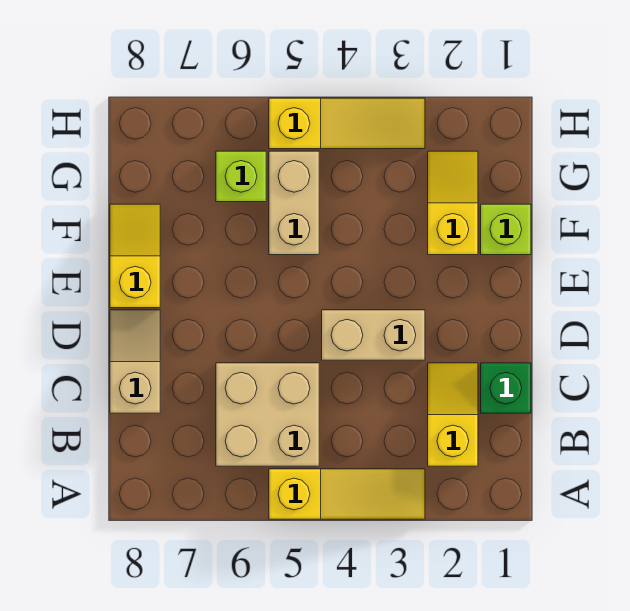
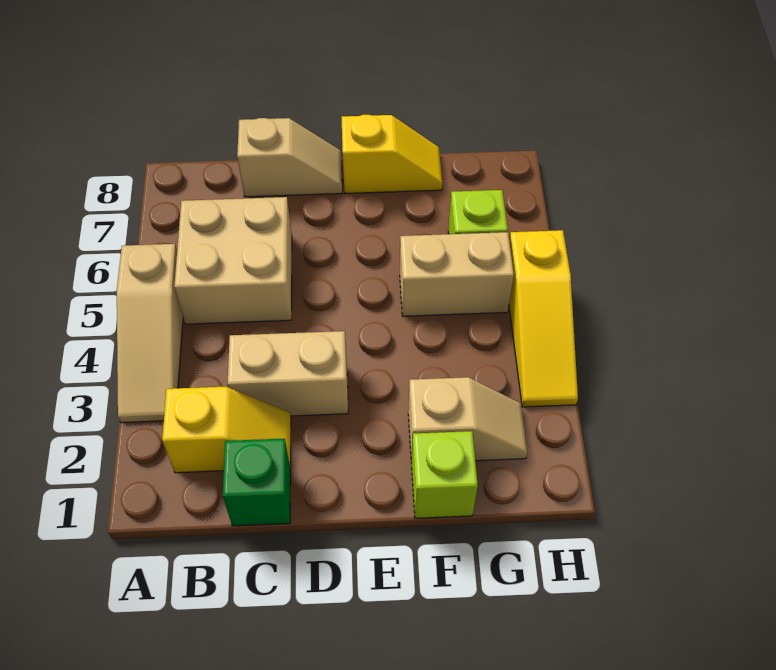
yellow slope A3:A5 level 1 top 5 -> tan slope A3:A5 level 1 top 5
tan brick D3:D4 level 1 -> tan brick C3:D3 level 1
yellow slope F2:G2 level 1 top F -> tan slope F2:G2 level 1 top F

